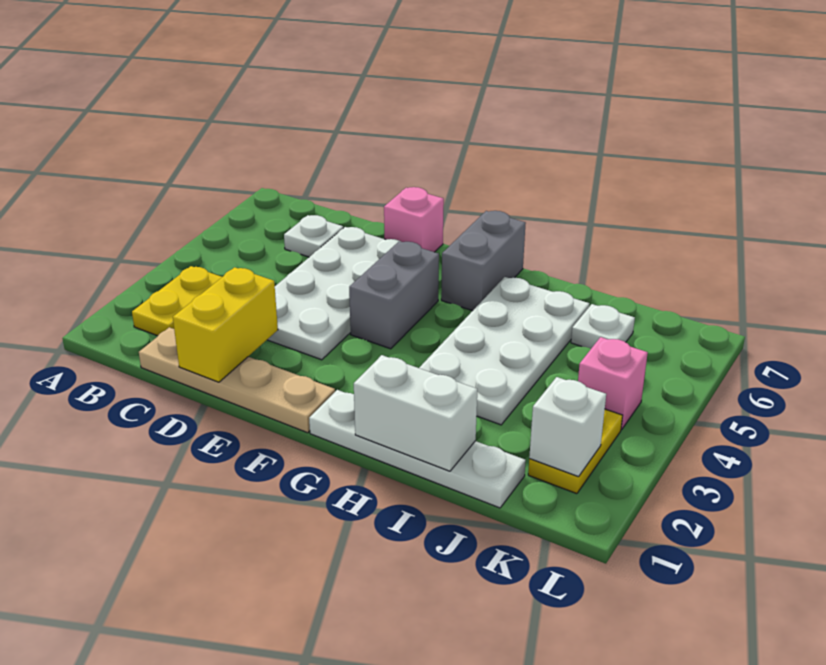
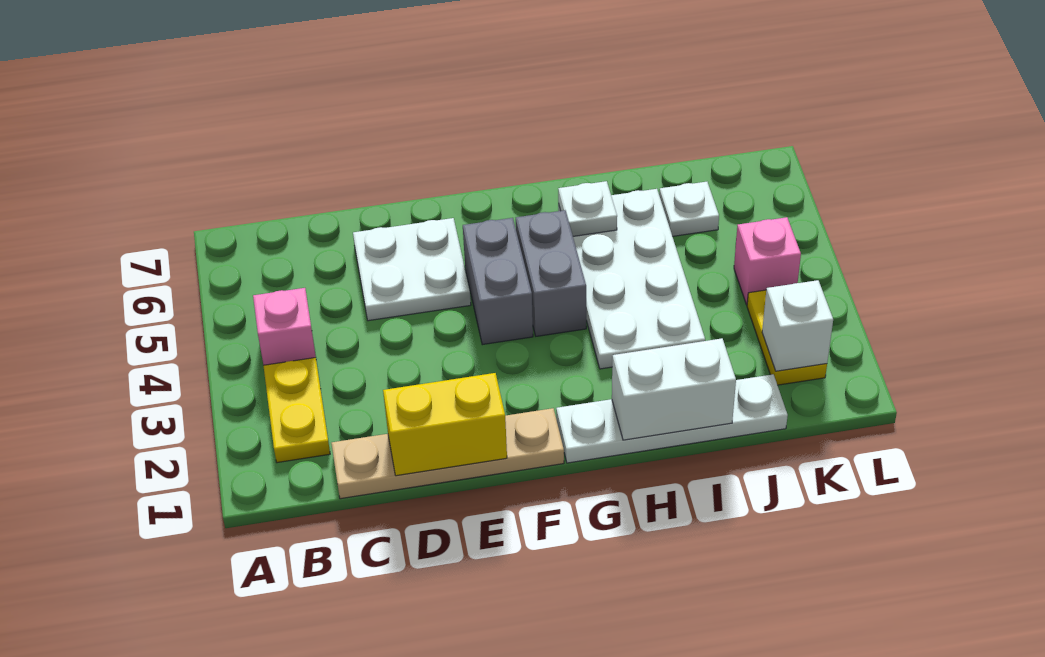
white plate C6 level 1 -> white plate H6 level 2
yellow brick D1:D2 level 2 -> yellow brick D1:E1 level 2
white plate D3:E6 level 1 -> white plate D5:E6 level 1
pink brick E7 level 1 -> pink brick B4 level 1
grey brick G6:G7 level 1 -> grey brick G4:G5 level 1

